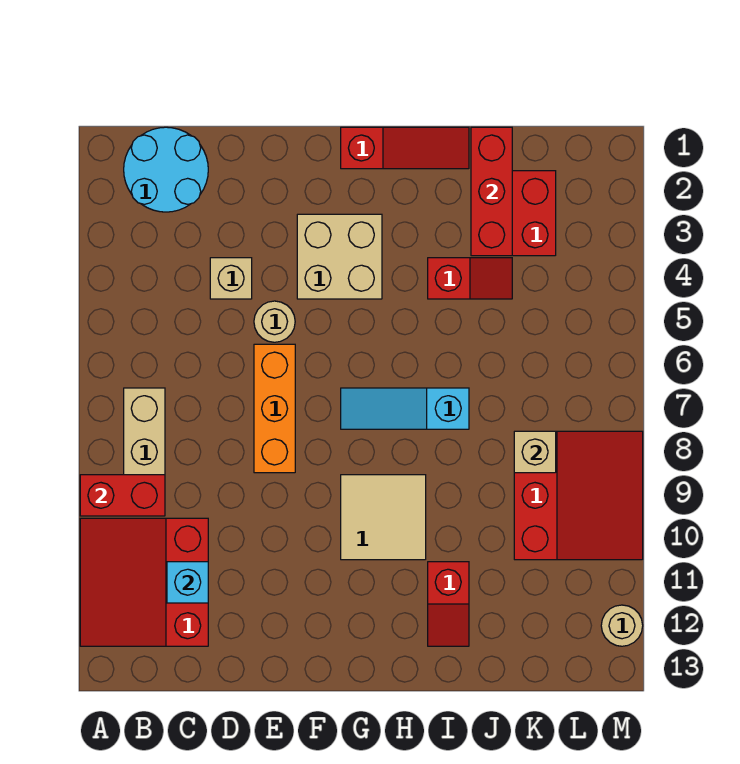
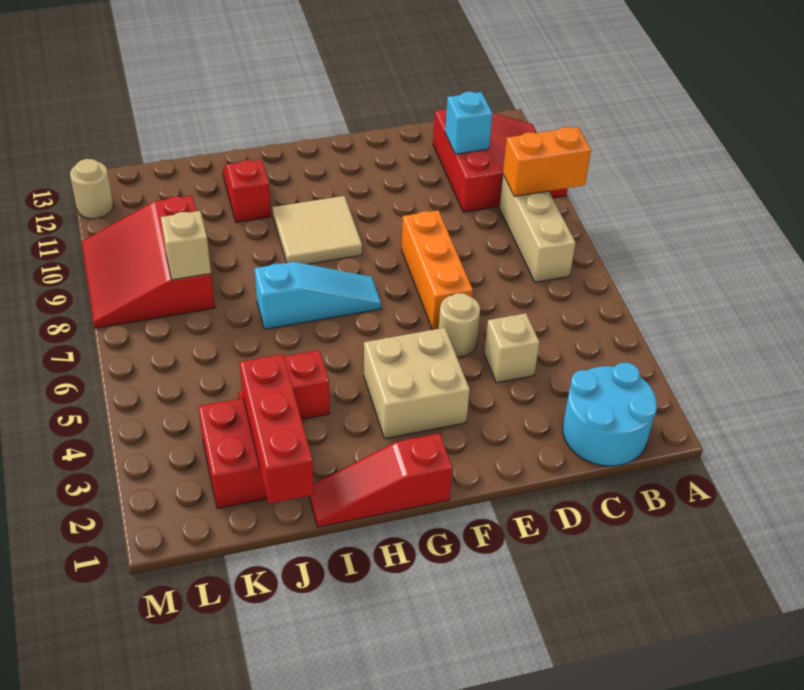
red brick A9:B9 level 2 -> orange brick A9:B9 level 2

